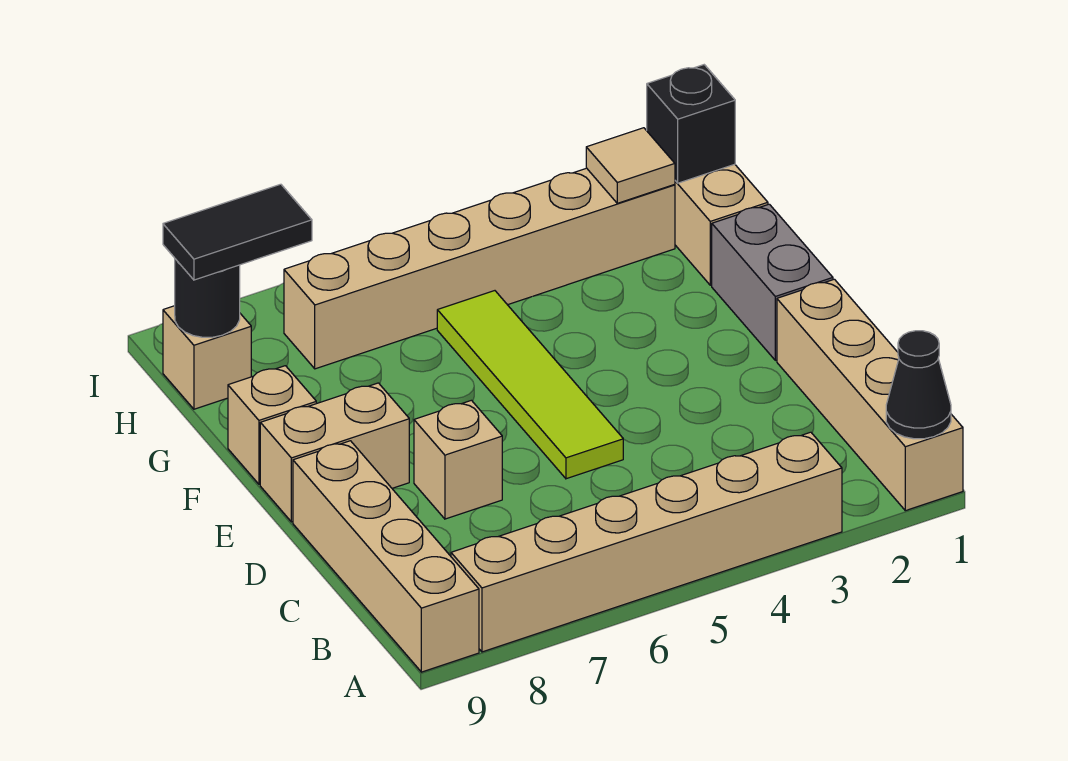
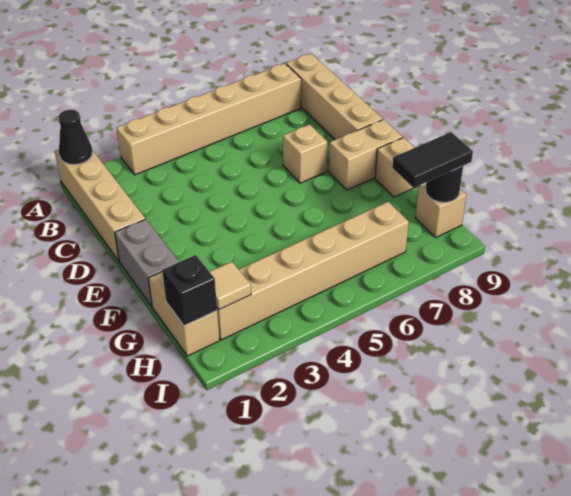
lime tile D5:G5 level 1 -> none

